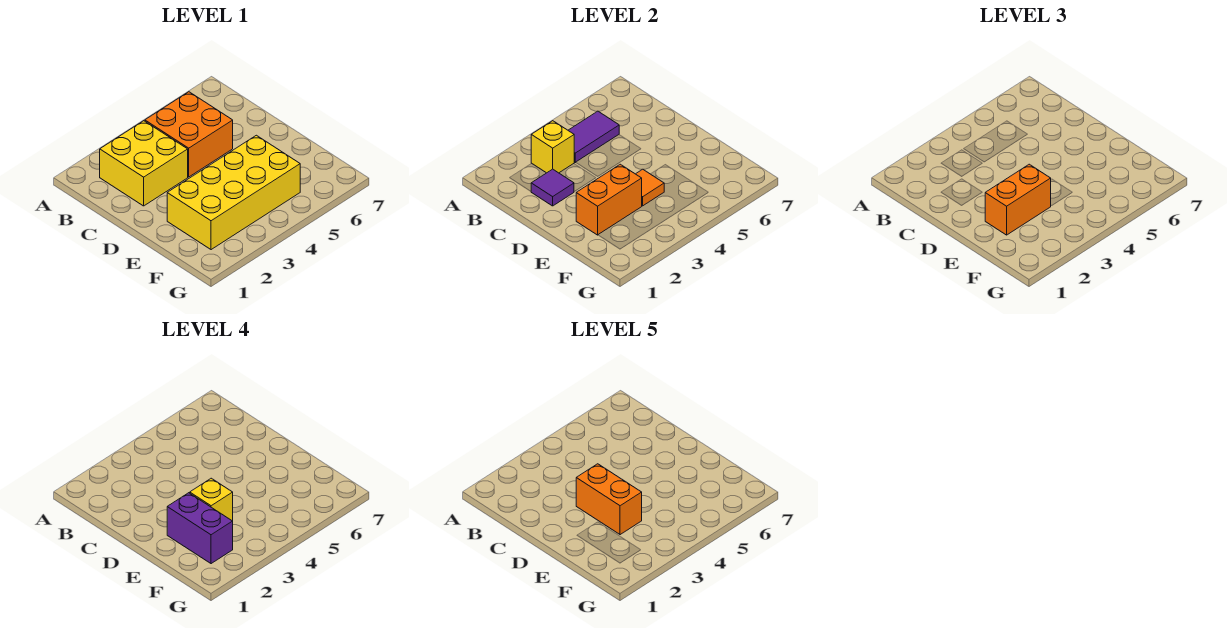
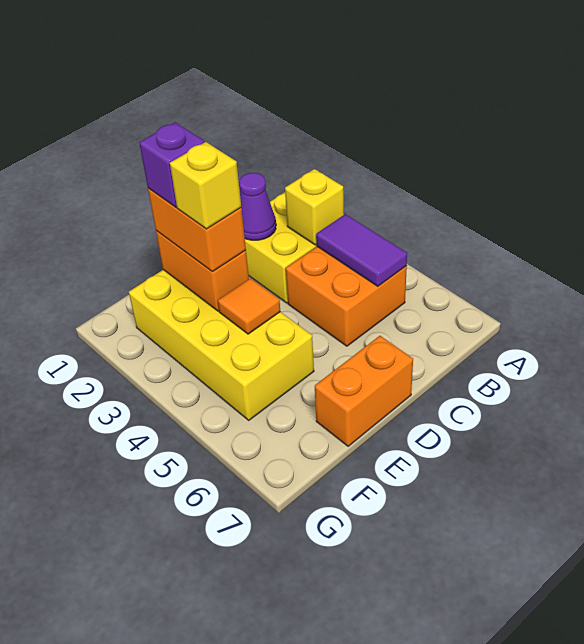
purple tile C2 level 2 -> purple cone C2 level 2
orange brick D3:E3 level 5 -> orange brick D7:E7 level 1
purple brick E2:F2 level 4 -> purple brick E2 level 4

